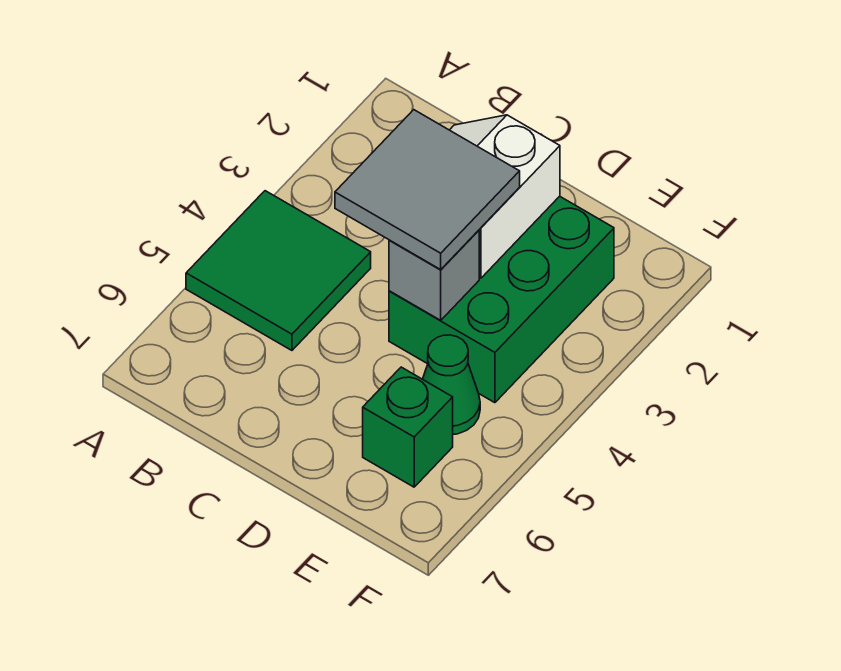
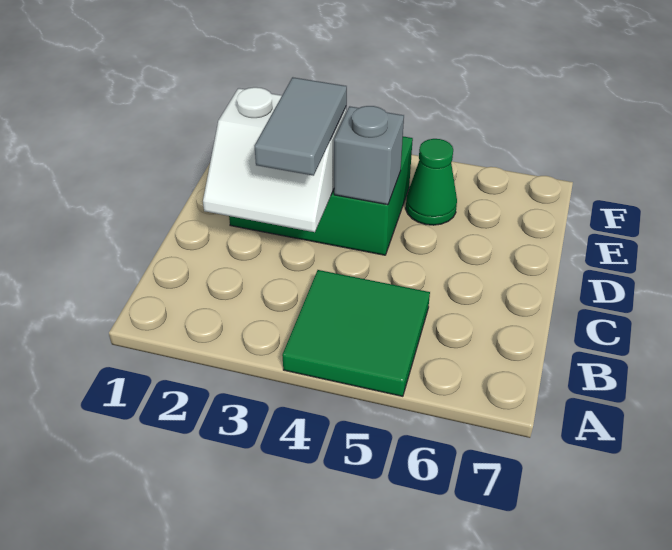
grey tile C3:D4 level 3 -> grey tile C3:D3 level 3
green brick E6 level 1 -> none

